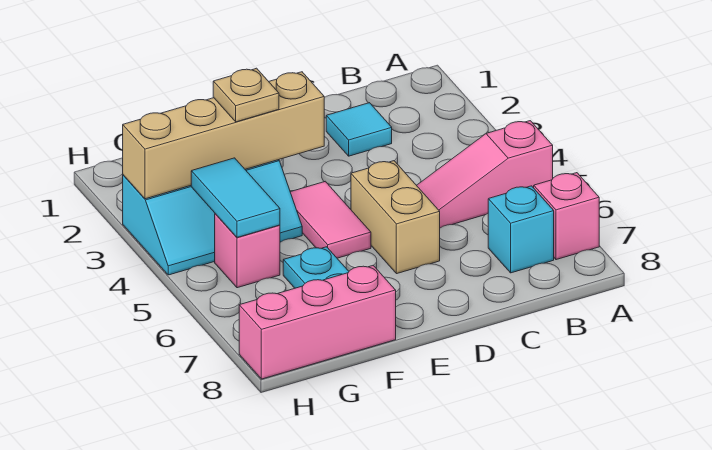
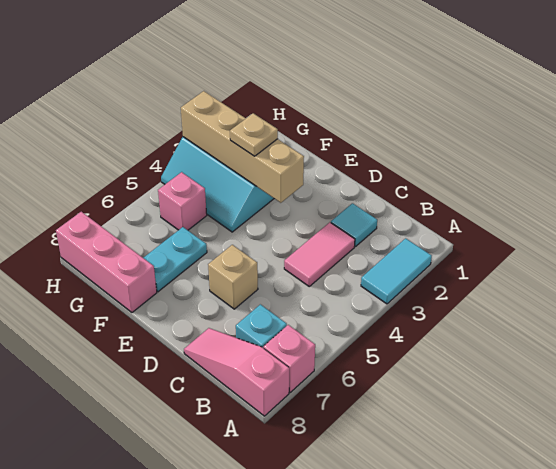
pink slope A5:C5 level 1 top A -> pink slope A8:C8 level 1 top A
tan brick D5:D6 level 1 -> tan brick D6 level 1
pink tile E4:E5 level 1 -> pink tile C3:C4 level 1
cyan tile G4:G5 level 2 -> cyan tile A2:A3 level 1

